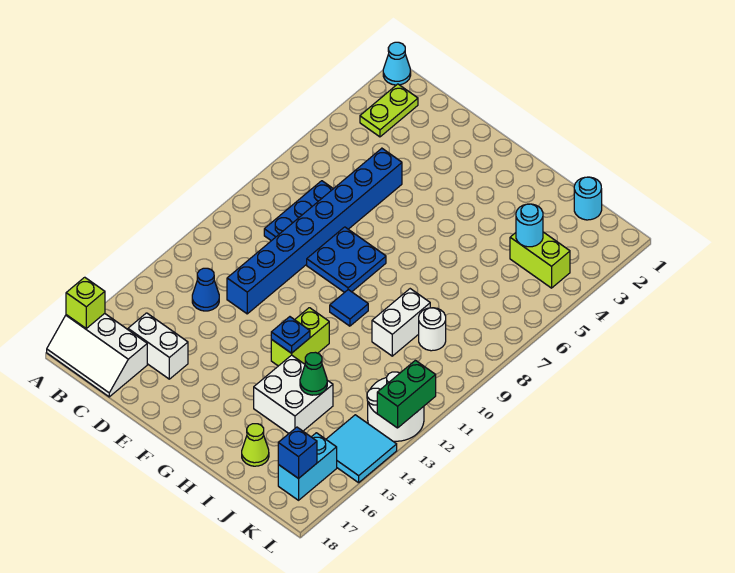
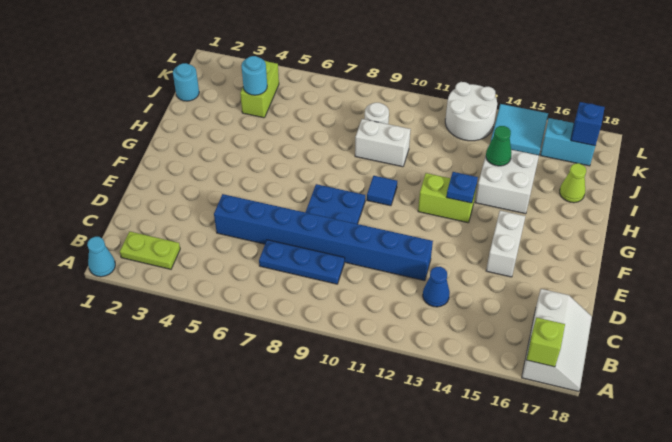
white brick C16:D16 level 1 -> white brick E15:F15 level 1
green brick L12:L13 level 2 -> none

